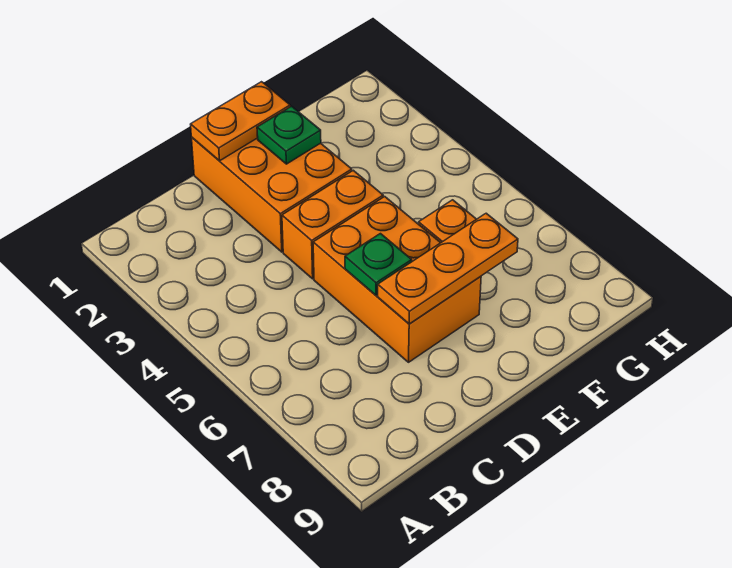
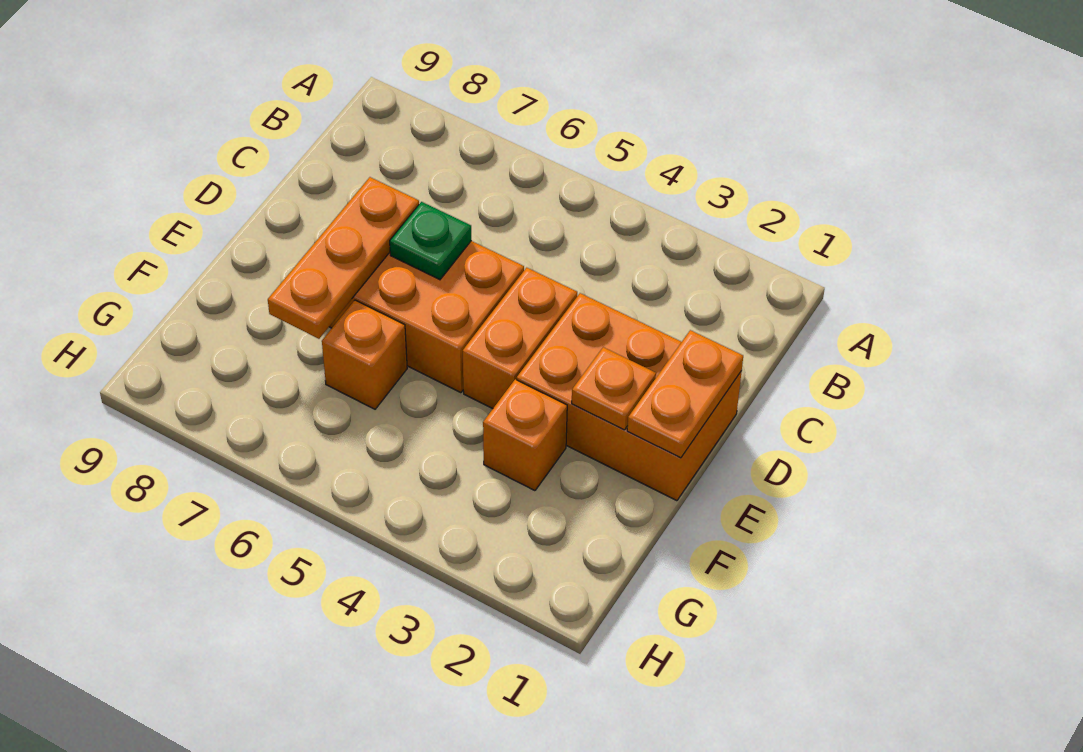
green plate E2 level 2 -> orange plate E2 level 2
none -> orange brick F3 level 1

